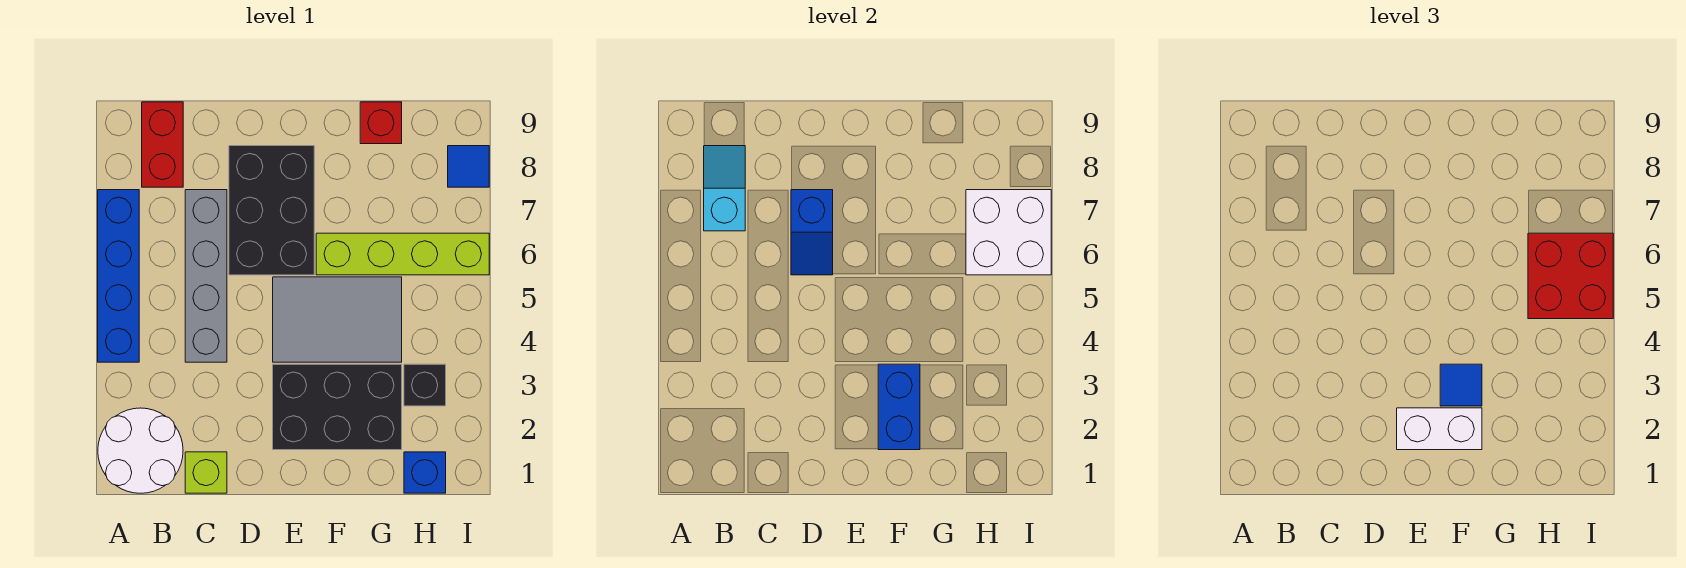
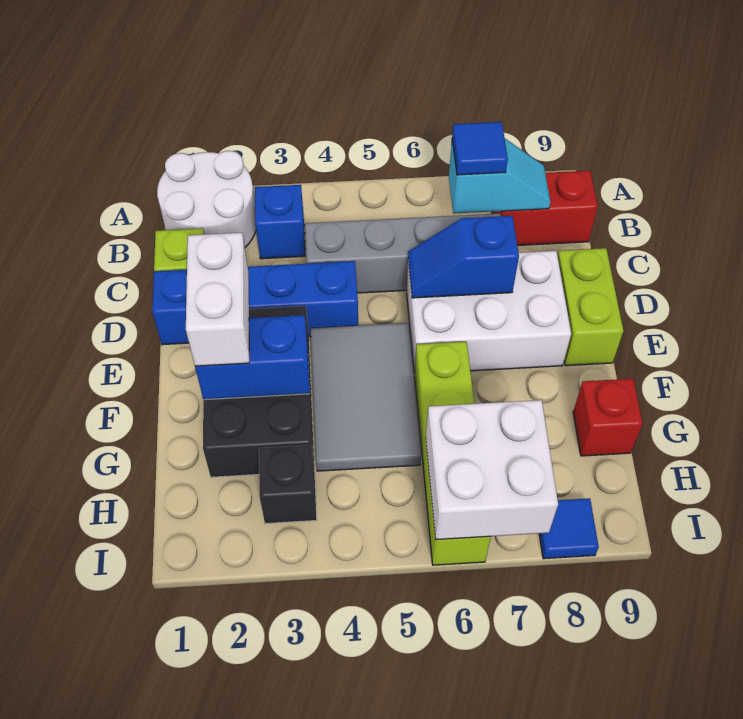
blue brick A4:A7 level 1 -> blue brick D1:D4 level 1
black brick D6:E8 level 1 -> white brick D6:E8 level 1
none -> lime brick D9:E9 level 1
blue tile F3 level 3 -> blue tile B7 level 3
blue brick H1 level 1 -> blue brick B3 level 1
red brick H5:I6 level 3 -> none

